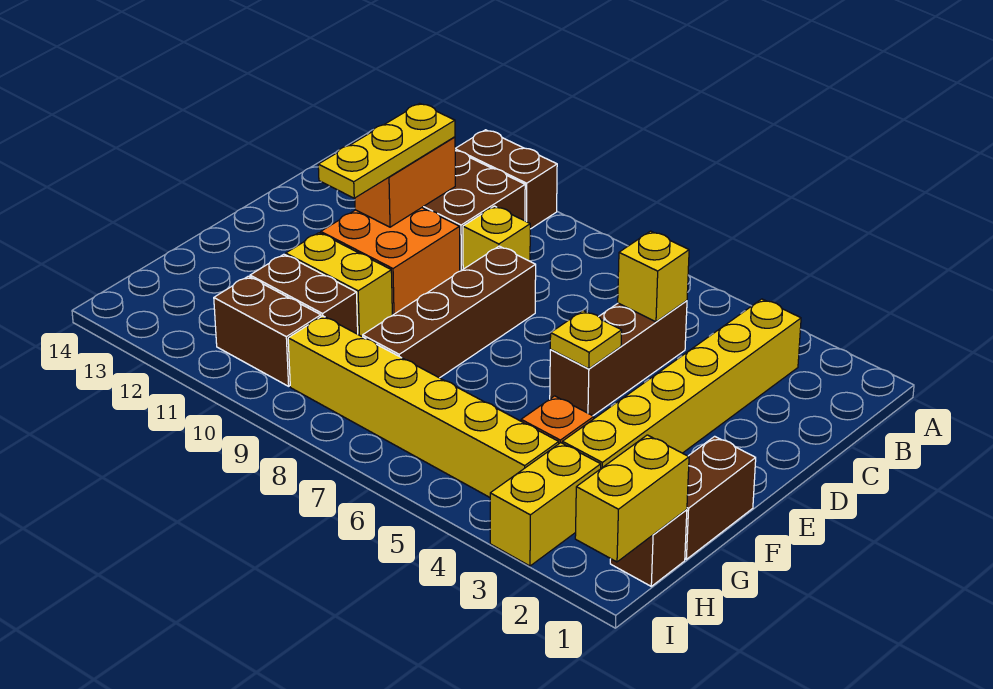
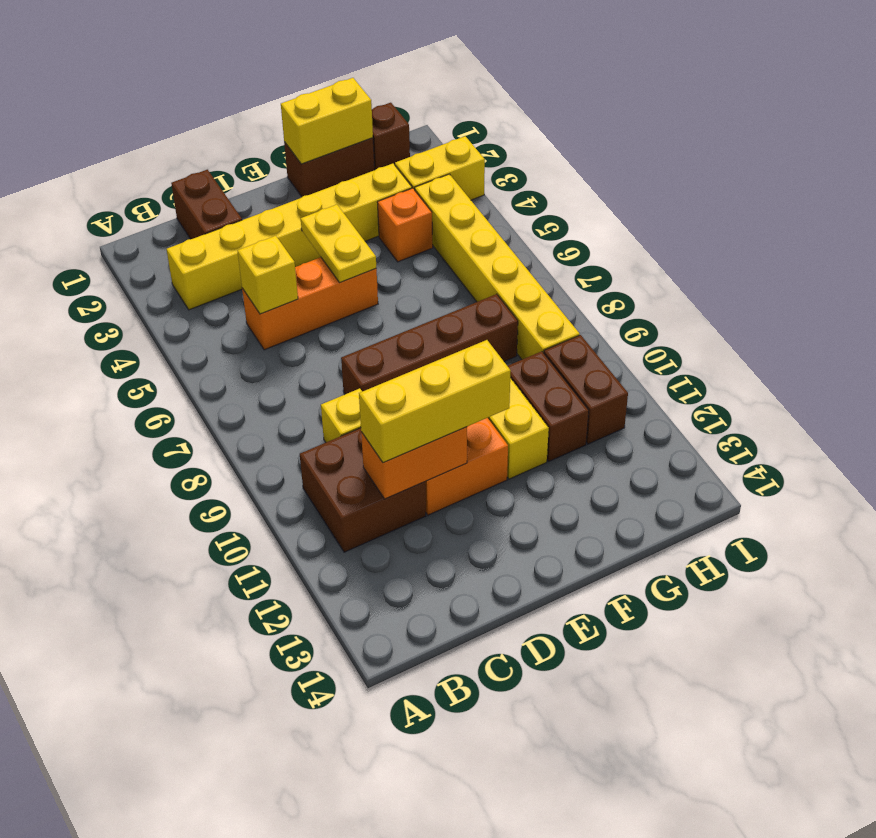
brown brick A10:A11 level 1 -> brown brick C1:C2 level 1
brown brick C5:E5 level 1 -> orange brick C5:E5 level 1
yellow plate C11:E11 level 3 -> yellow brick C11:E11 level 3
yellow plate E5 level 2 -> yellow plate E4:E5 level 2
yellow brick H1:I1 level 2 -> yellow brick F1:G1 level 2

